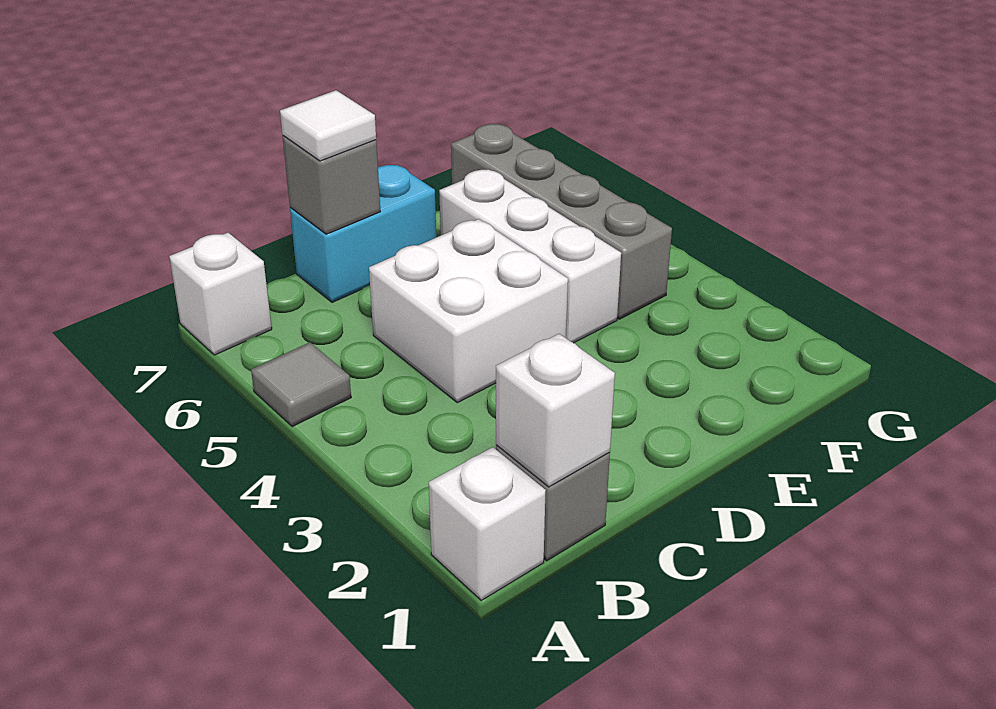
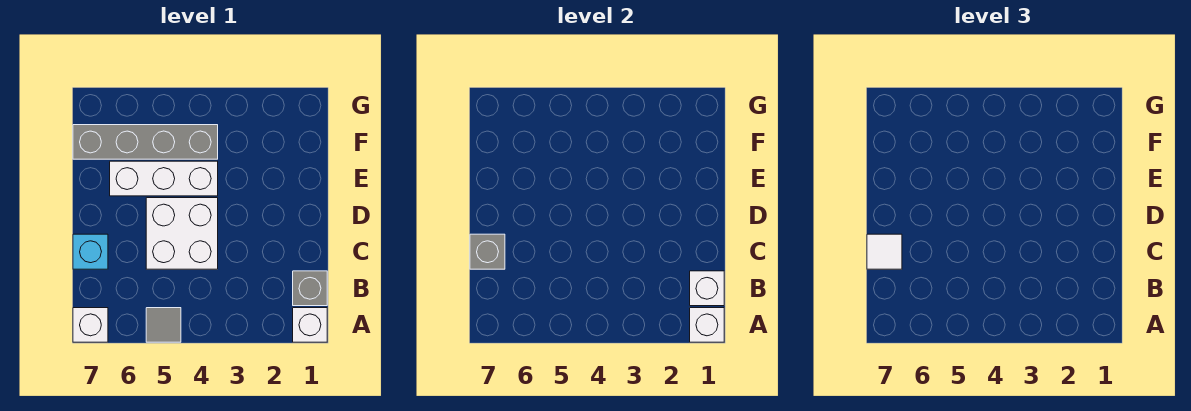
none -> white brick A1 level 2
cyan brick C7:D7 level 1 -> cyan brick C7 level 1

